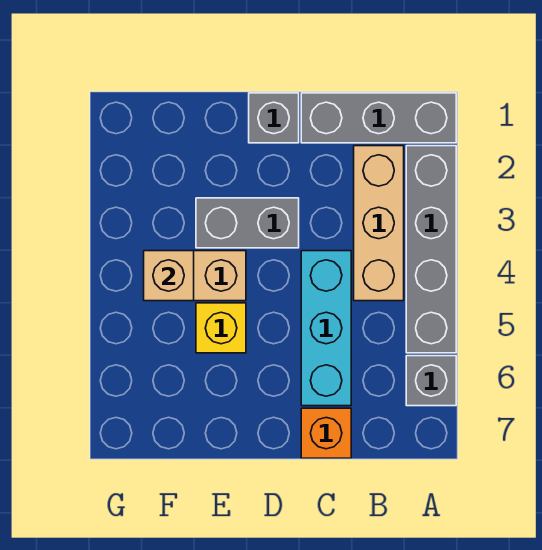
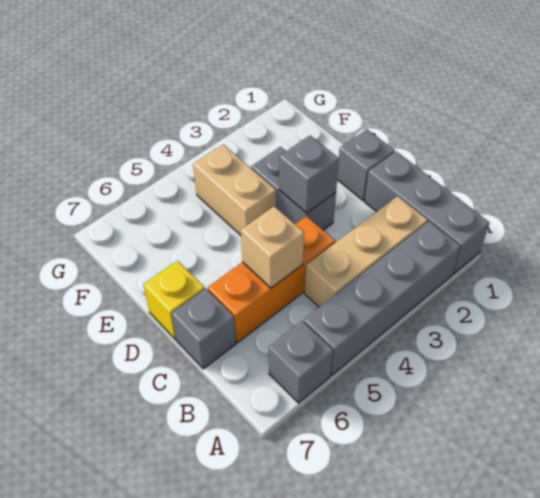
cyan brick C4:C6 level 1 -> orange brick C4:C6 level 1
orange brick C7 level 1 -> grey brick C7 level 1
none -> grey brick D3 level 2
yellow brick E5 level 1 -> yellow brick D7 level 1
tan brick F4 level 2 -> tan brick C5 level 2

